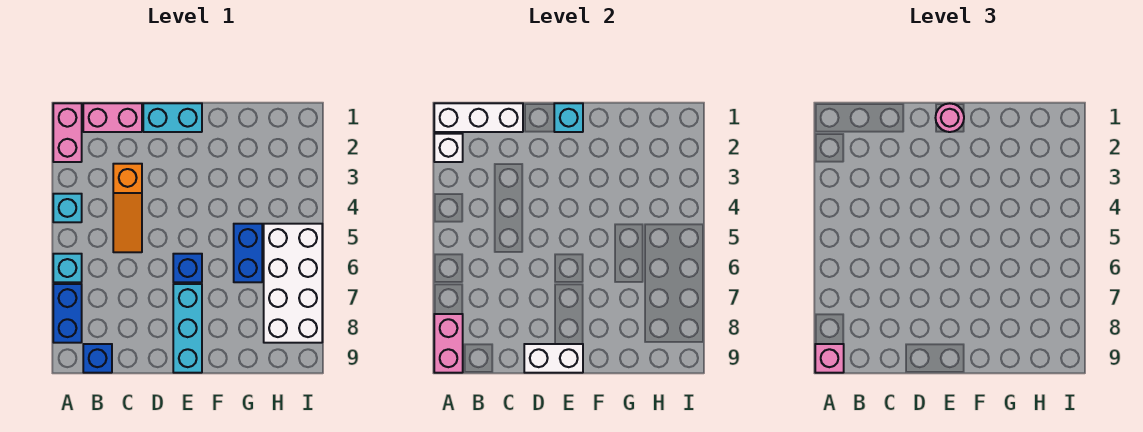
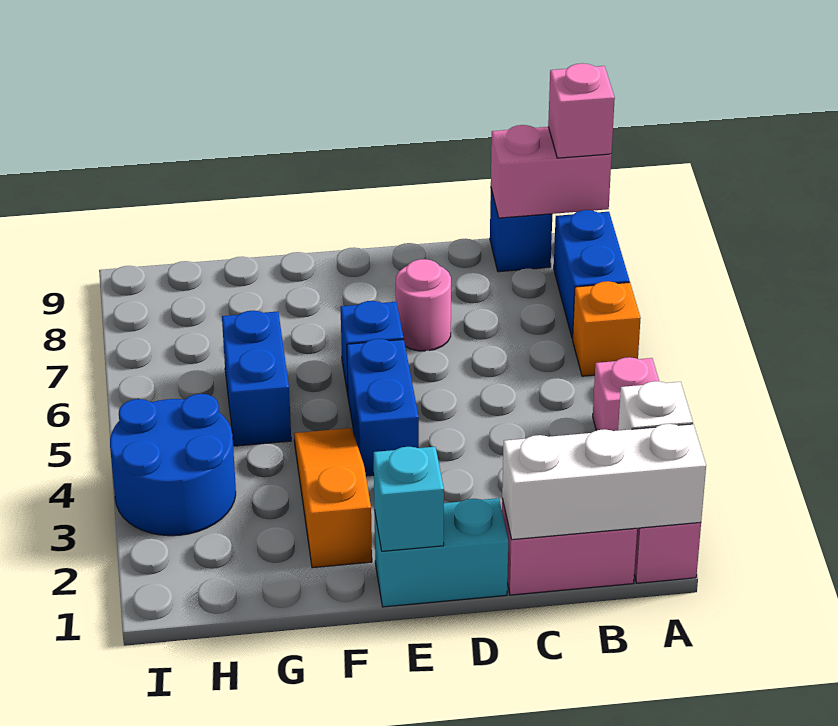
cyan brick A4 level 1 -> pink brick A4 level 1
cyan brick A6 level 1 -> orange brick A6 level 1
pink brick A8:A9 level 2 -> pink brick A9:B9 level 2
orange slope C3:C5 level 1 top 3 -> orange slope F2:F4 level 1 top 2
white brick D9:E9 level 2 -> none
pink round brick E1 level 3 -> pink round brick D7 level 1
none -> blue brick E4:E5 level 1
cyan brick E7:E9 level 1 -> none
none -> blue round brick H3:I4 level 1
white brick H5:I8 level 1 -> none

